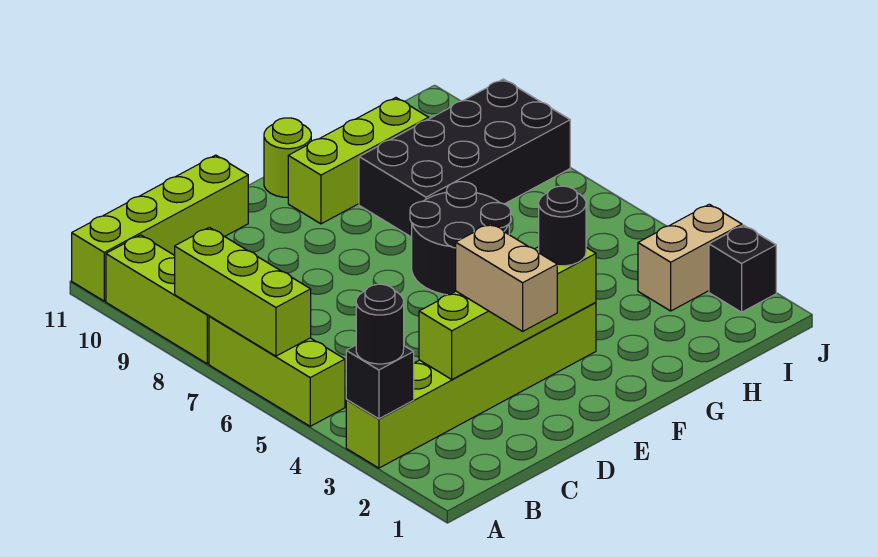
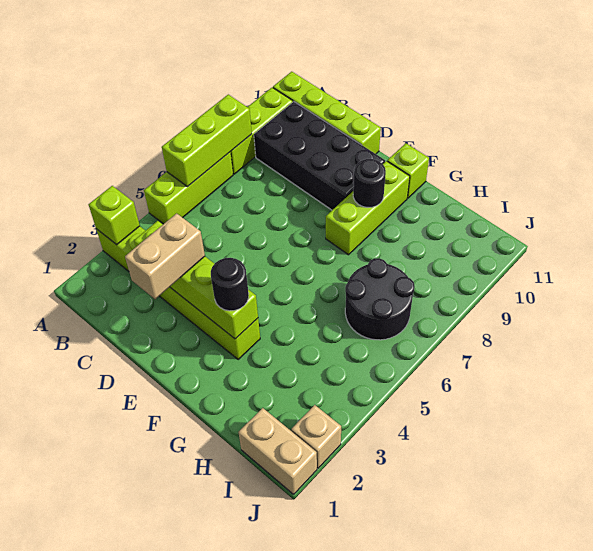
black brick A3 level 2 -> lime brick A3 level 2
black round brick A3 level 3 -> black round brick F9 level 2
black round brick F6:G7 level 1 -> black round brick H6:I7 level 1
lime brick F10:H10 level 1 -> lime brick F8:F10 level 1
lime round brick F11 level 1 -> lime brick F11 level 1
black brick G8:J9 level 1 -> black brick B9:E10 level 1
tan brick I3:J3 level 1 -> tan brick I1:J1 level 1
black brick J2 level 1 -> tan brick J2 level 1

